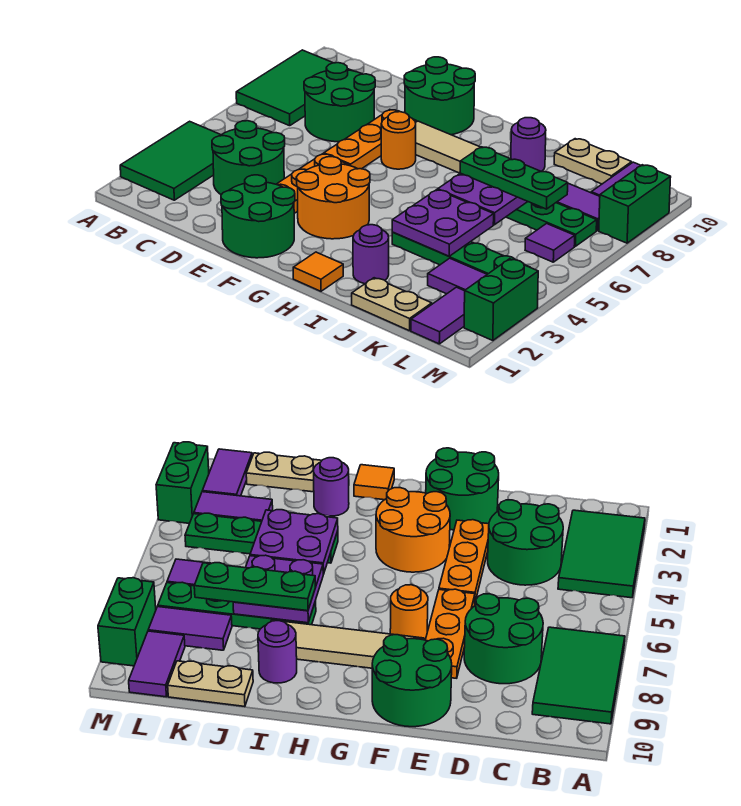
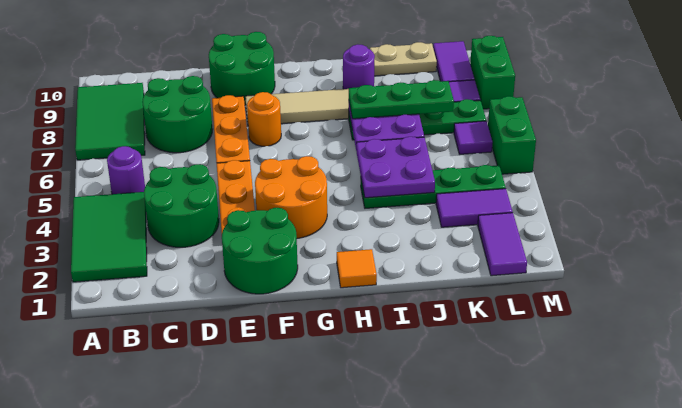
purple round brick I2 level 1 -> purple round brick B5 level 1
tan plate J1:K1 level 1 -> none
green brick M2:M3 level 1 -> green brick M5:M6 level 1

